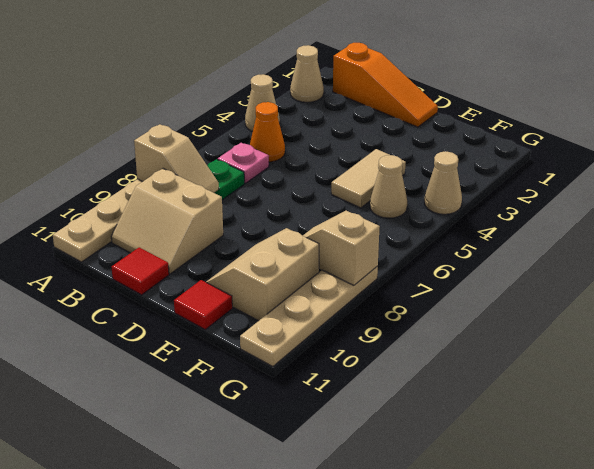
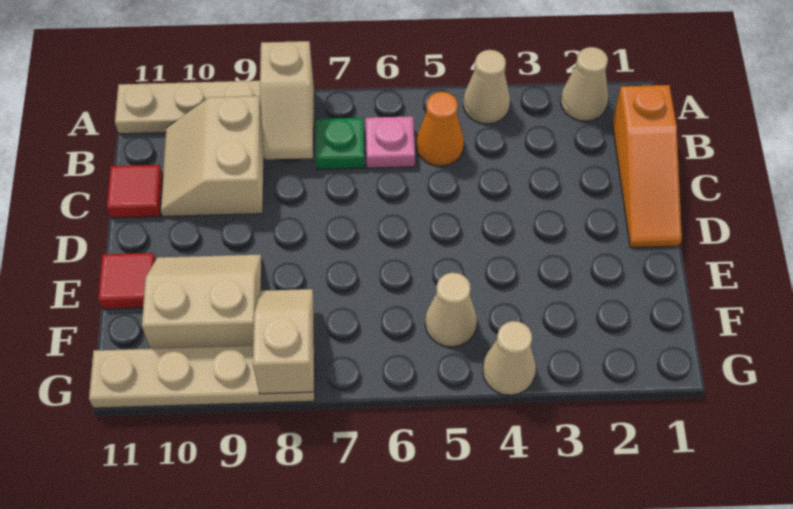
tan tile E4:E5 level 1 -> none

